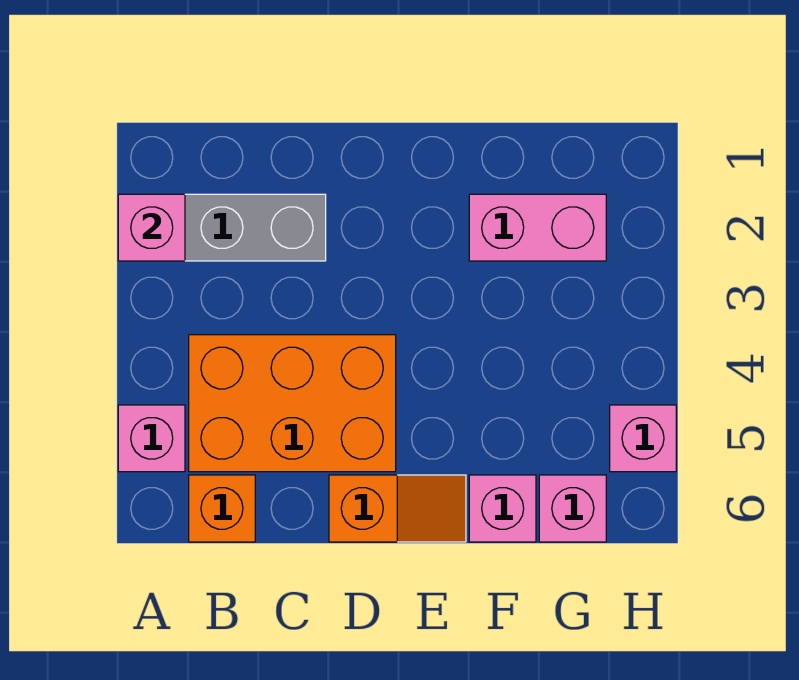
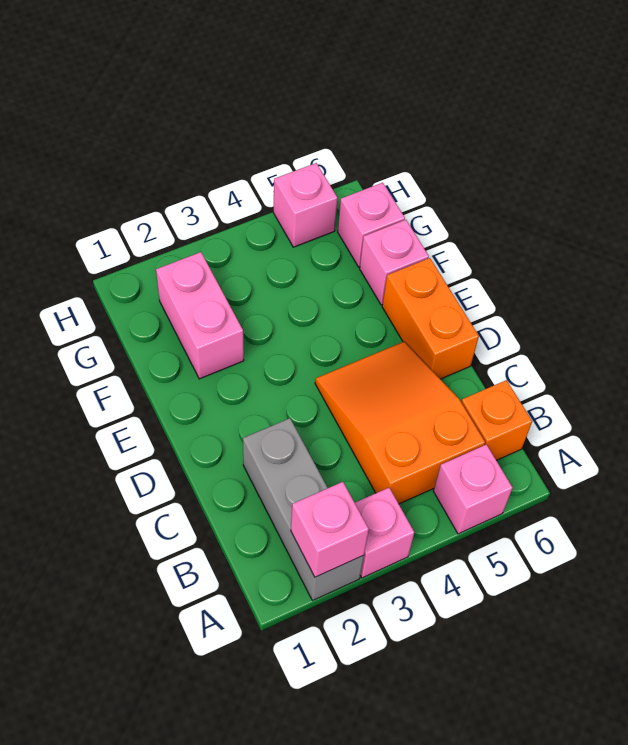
none -> pink brick A3 level 1
orange brick B4:D5 level 1 -> orange slope B4:D5 level 1 top B
orange slope D6:E6 level 1 top D -> orange brick D6:E6 level 1

